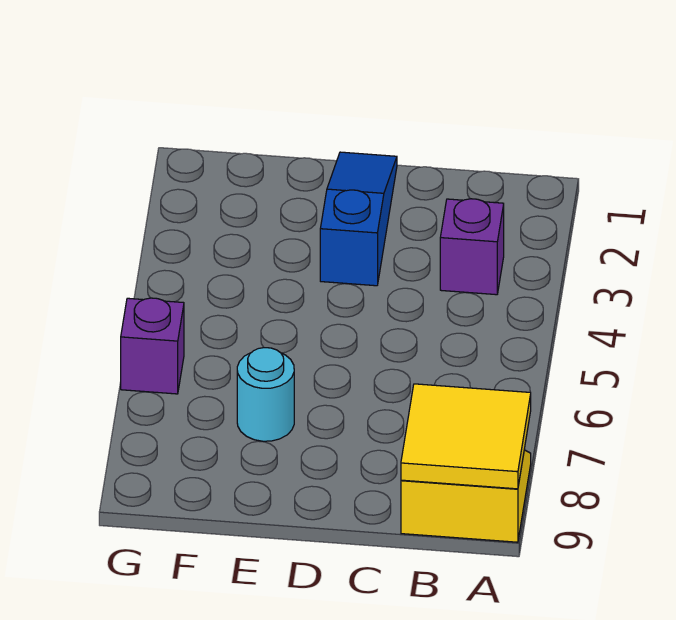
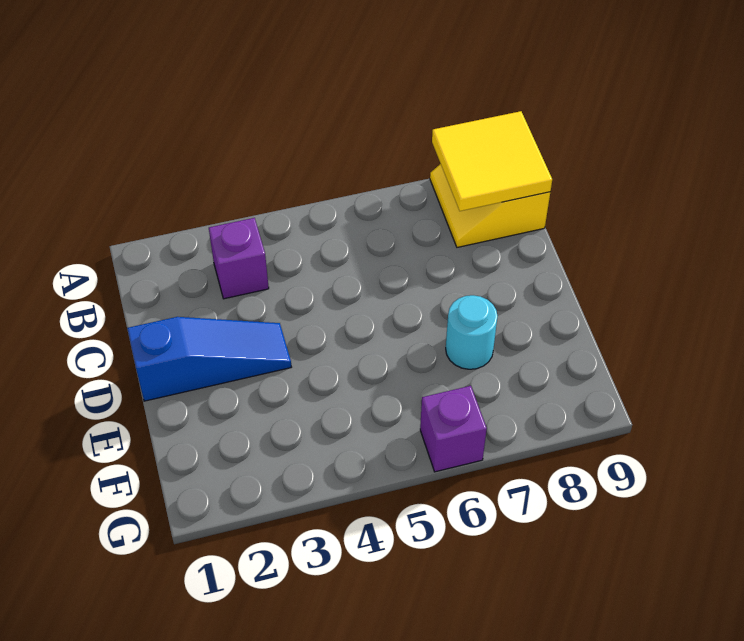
blue slope D1:D3 level 1 top 3 -> blue slope D1:D3 level 1 top 1

